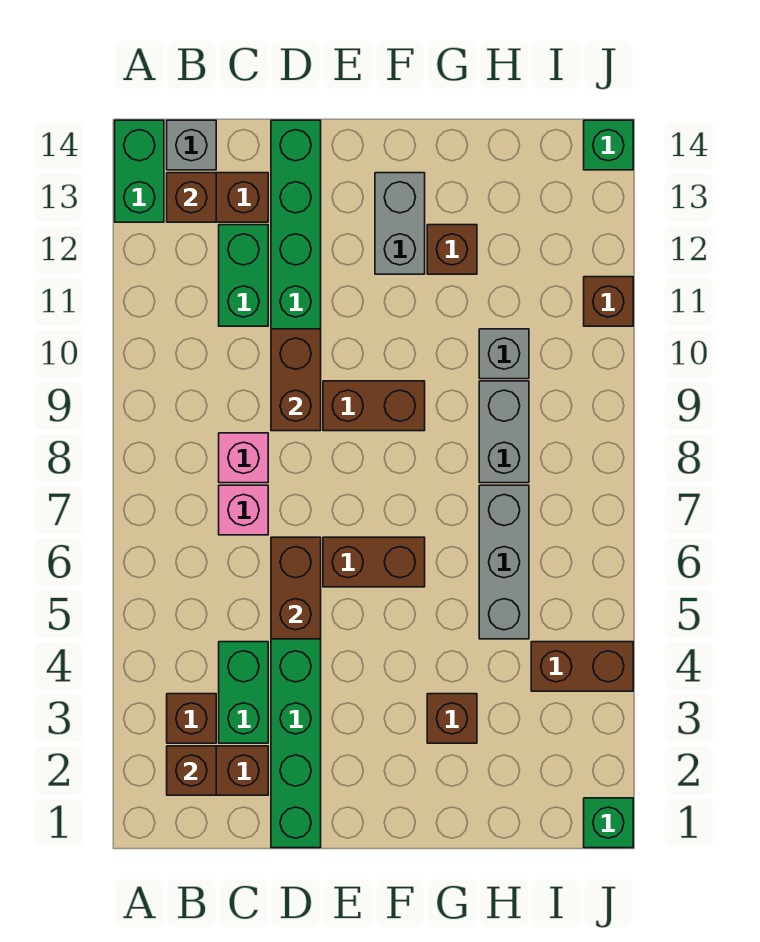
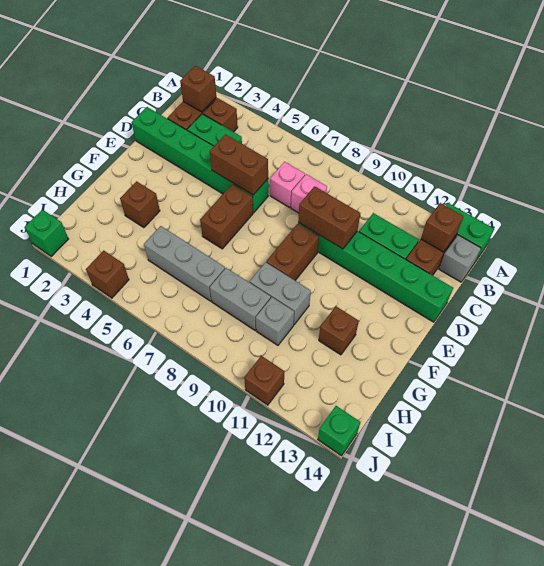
grey brick F12:F13 level 1 -> grey brick G9:G10 level 1
brown brick I4:J4 level 1 -> brown brick J4 level 1

